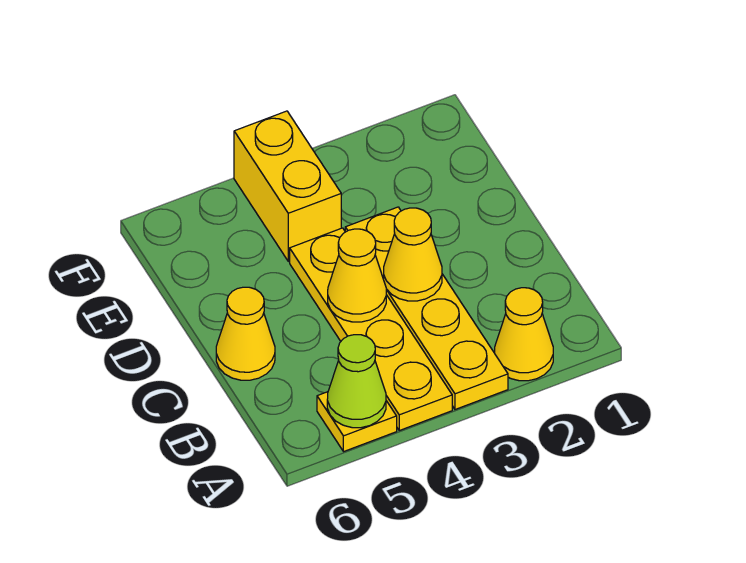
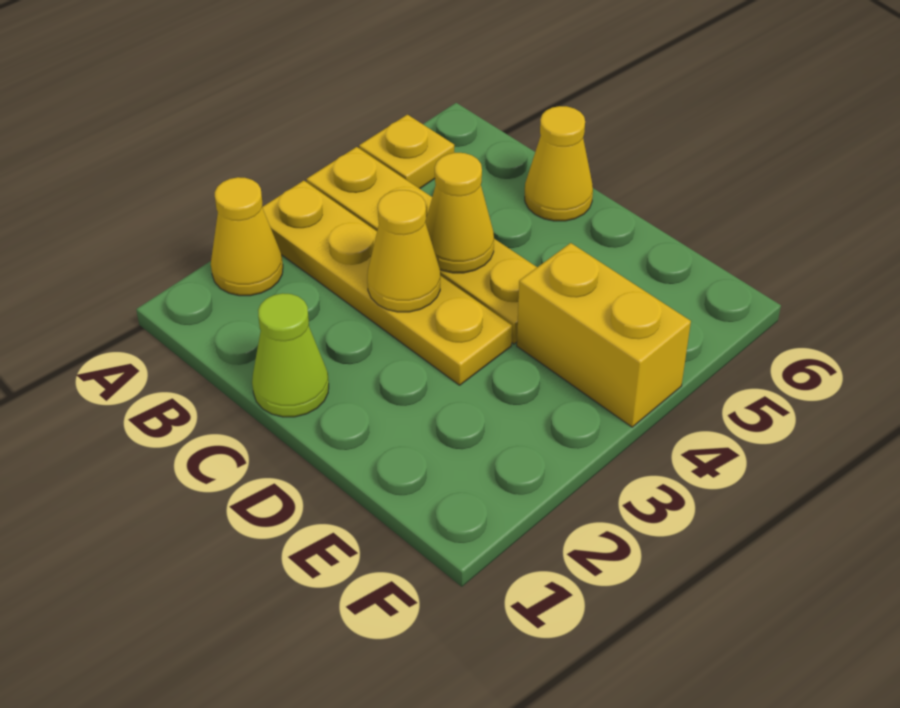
lime cone A5 level 2 -> lime cone C1 level 1

